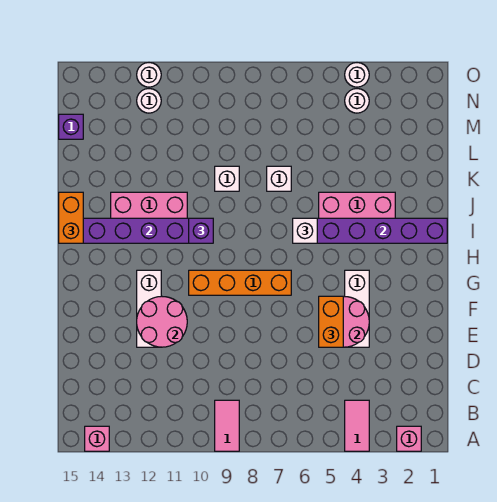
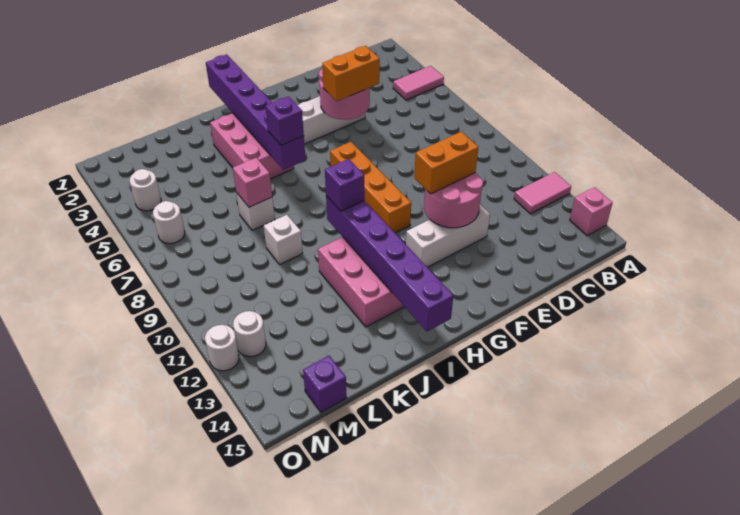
pink brick A2 level 1 -> pink brick K7 level 2
pink tile A9:B9 level 1 -> pink tile A12:B12 level 1
white brick I6 level 3 -> purple brick I6 level 3
orange brick I15:J15 level 3 -> orange brick E11:F11 level 3
white round brick O4 level 1 -> white round brick N6 level 1

